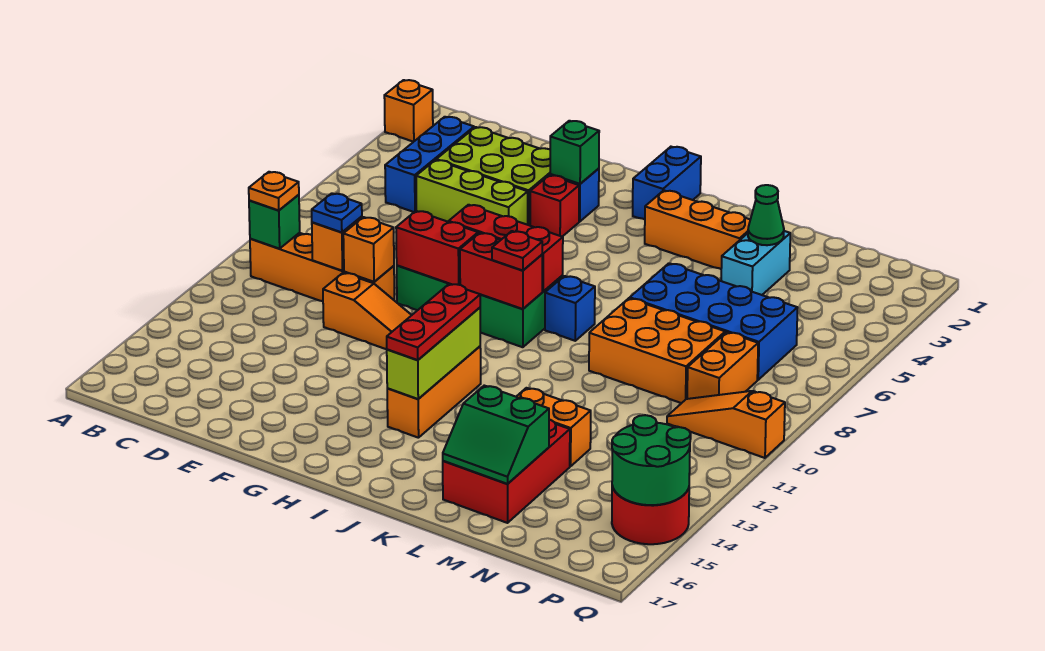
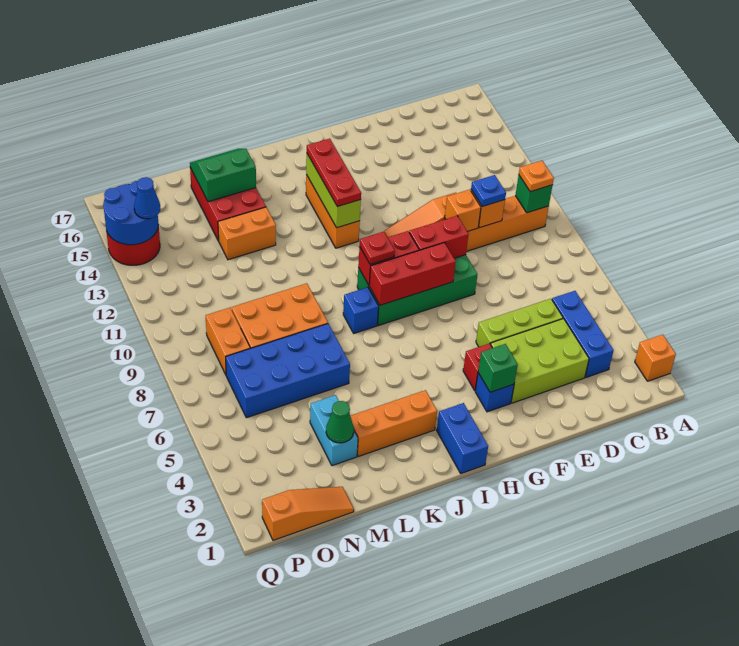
orange slope O10:Q10 level 1 top Q -> orange slope N1:P1 level 1 top P
green round brick P14:Q15 level 2 -> blue round brick P14:Q15 level 2
none -> blue cone P14 level 3

